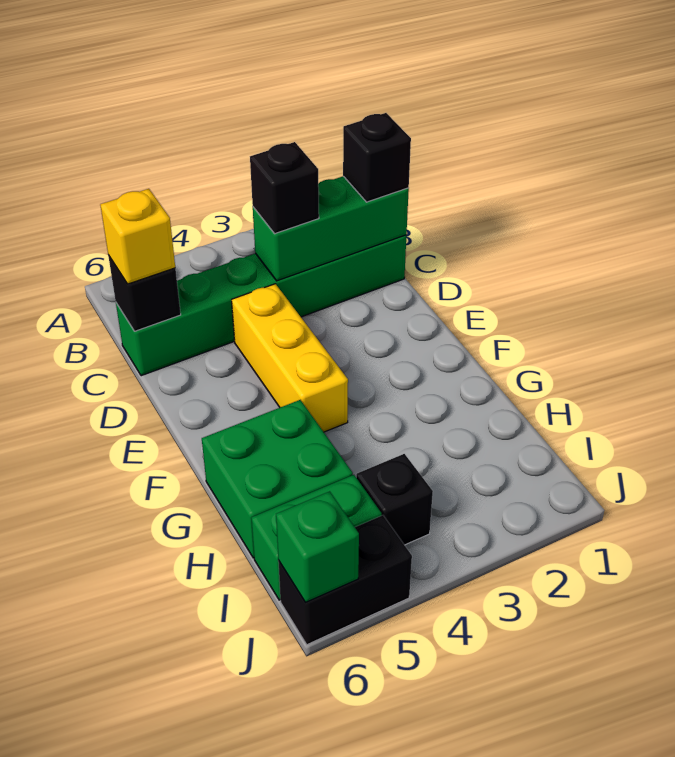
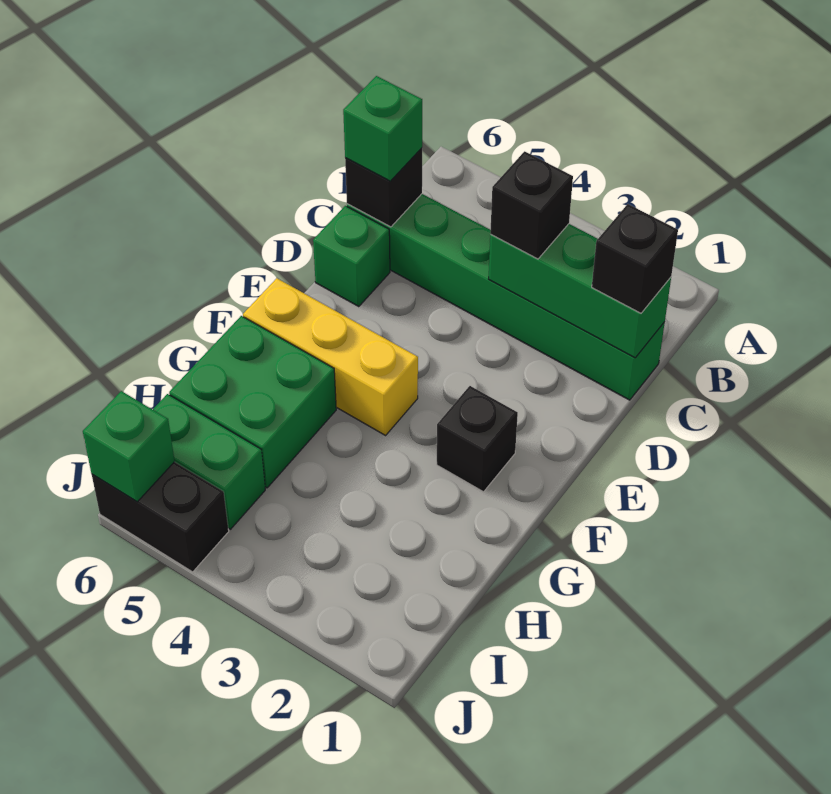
yellow brick C6 level 3 -> green brick C6 level 3
yellow brick D4:F4 level 1 -> yellow brick F4:F6 level 1
none -> green brick D6 level 1
black brick I4 level 1 -> black brick F2 level 1

